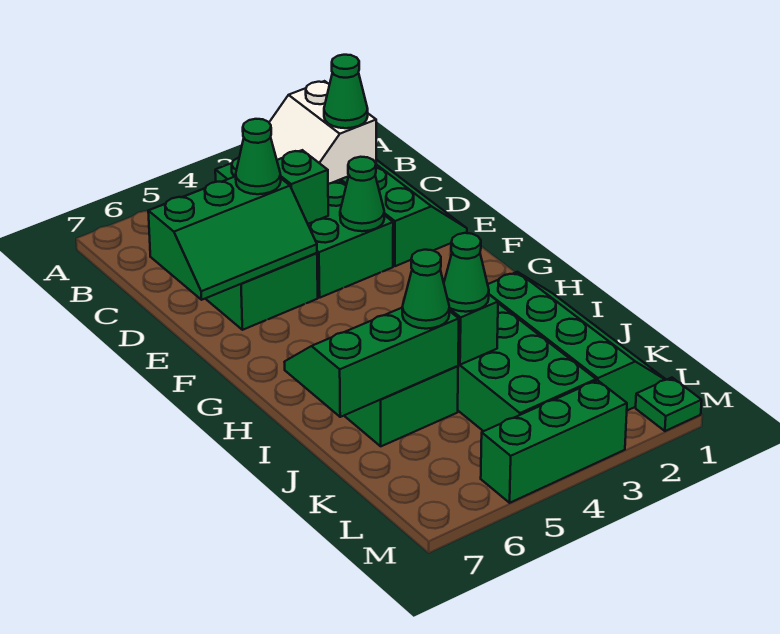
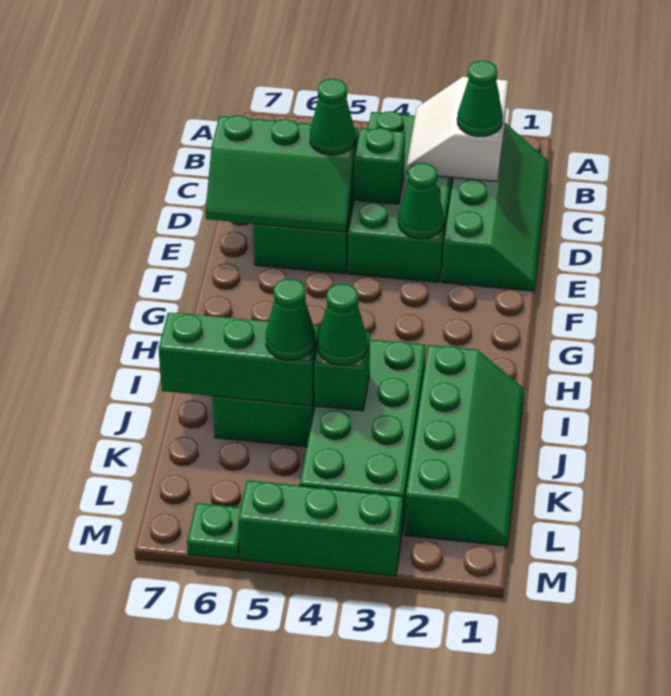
green plate M1 level 1 -> green plate M6 level 1

